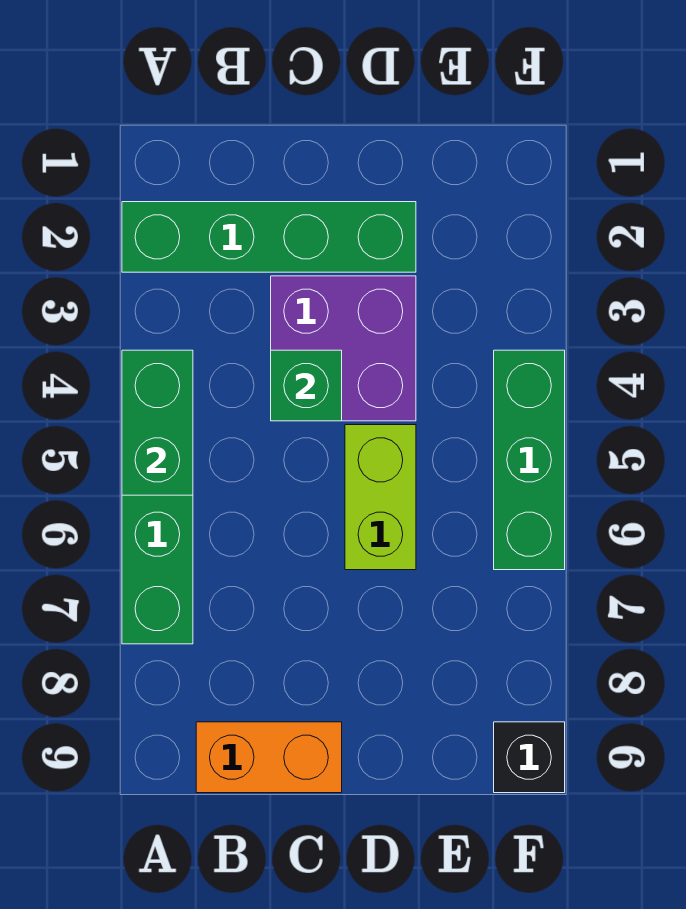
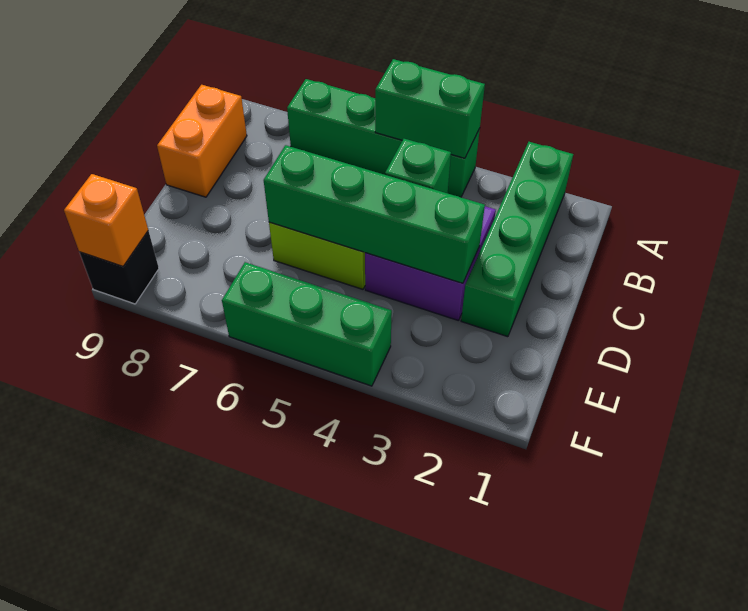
none -> green brick D3:D6 level 2
none -> orange brick F9 level 2

